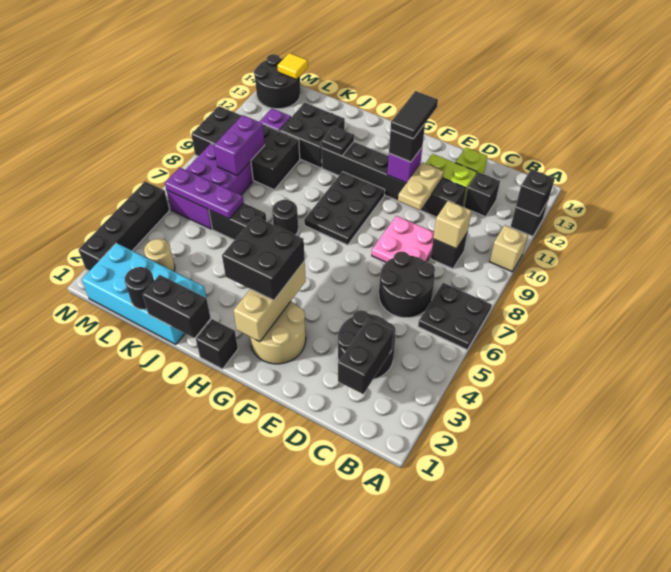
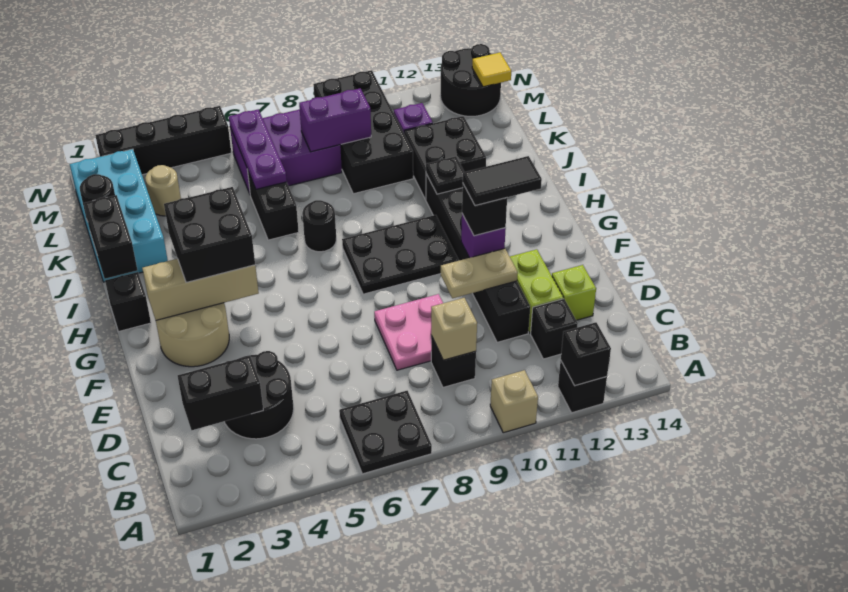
black round brick C6:D7 level 1 -> none

